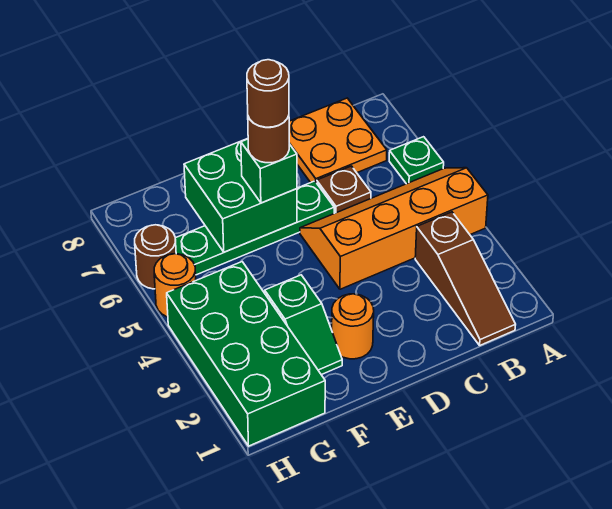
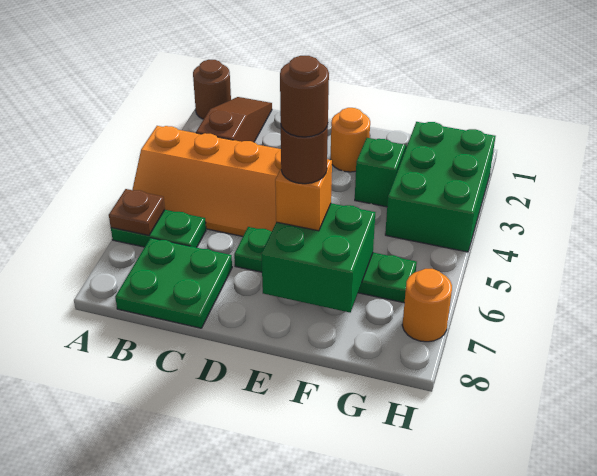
green plate A6 level 1 -> green plate A6:B6 level 1
orange plate B7:C8 level 1 -> green plate B7:C8 level 1
brown plate C6 level 1 -> brown plate A6 level 2
green brick E6 level 3 -> orange brick E6 level 3
green brick G1:H4 level 1 -> green brick G2:H4 level 1
orange round brick H5 level 1 -> orange round brick H7 level 1
brown round brick H6 level 1 -> brown round brick A1 level 1

